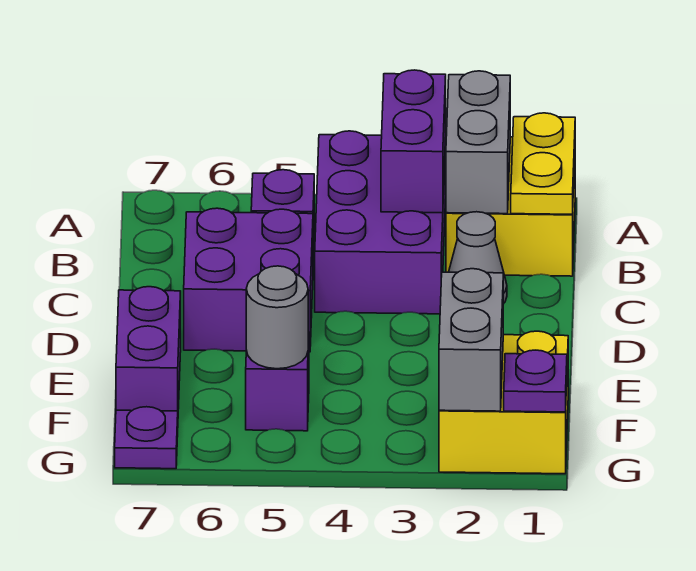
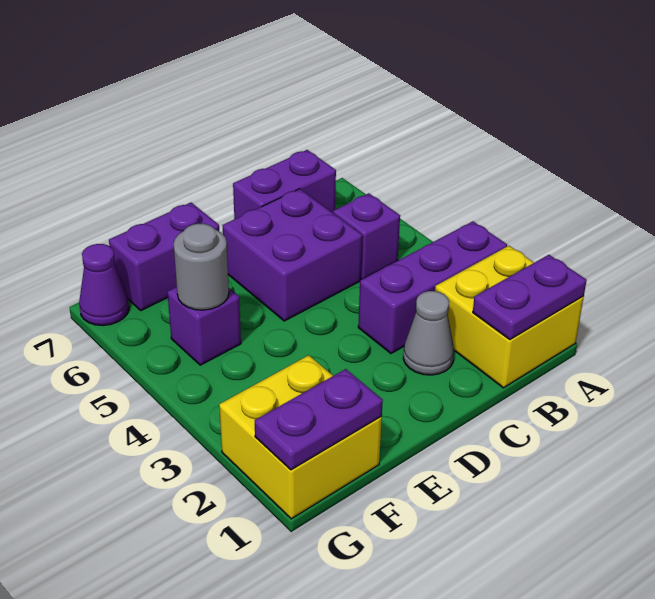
yellow plate A1:B1 level 2 -> purple plate A1:B1 level 2
grey brick A2:B2 level 2 -> none
purple brick A3:C4 level 1 -> purple brick A3:C3 level 1
purple brick A3:B3 level 2 -> purple brick B7:C7 level 1
grey brick F2:G2 level 2 -> none
purple plate G1 level 2 -> purple plate F1:G1 level 2
purple plate G7 level 1 -> purple cone G7 level 1

